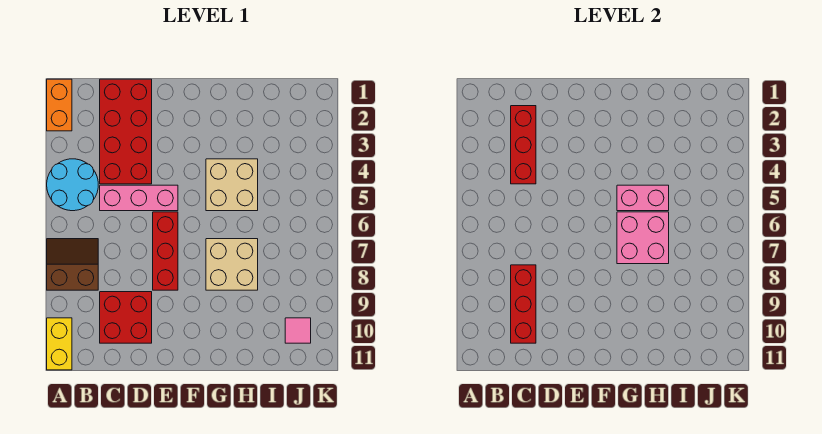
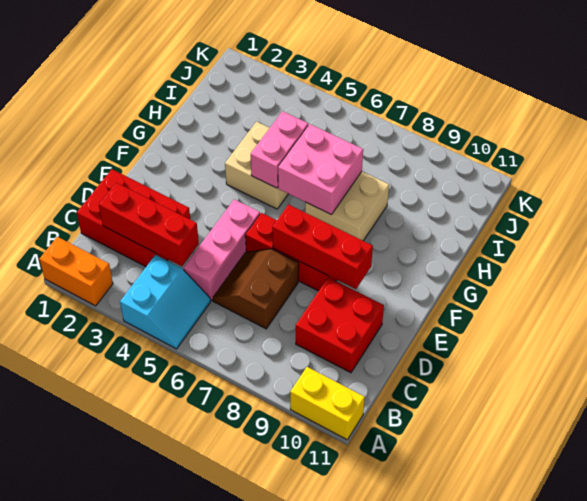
cyan round brick A4:B5 level 1 -> cyan slope A4:B5 level 1 top 4
brown slope A7:B8 level 1 top 8 -> brown slope C6:D7 level 1 top 7
red brick C1:D4 level 1 -> red brick C1:D3 level 1
red brick C8:C10 level 2 -> red brick E7:E9 level 2
pink tile J10 level 1 -> none

